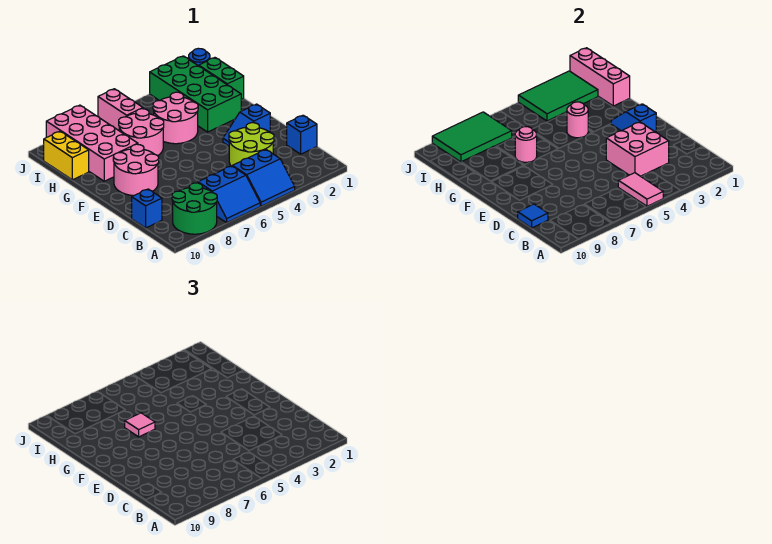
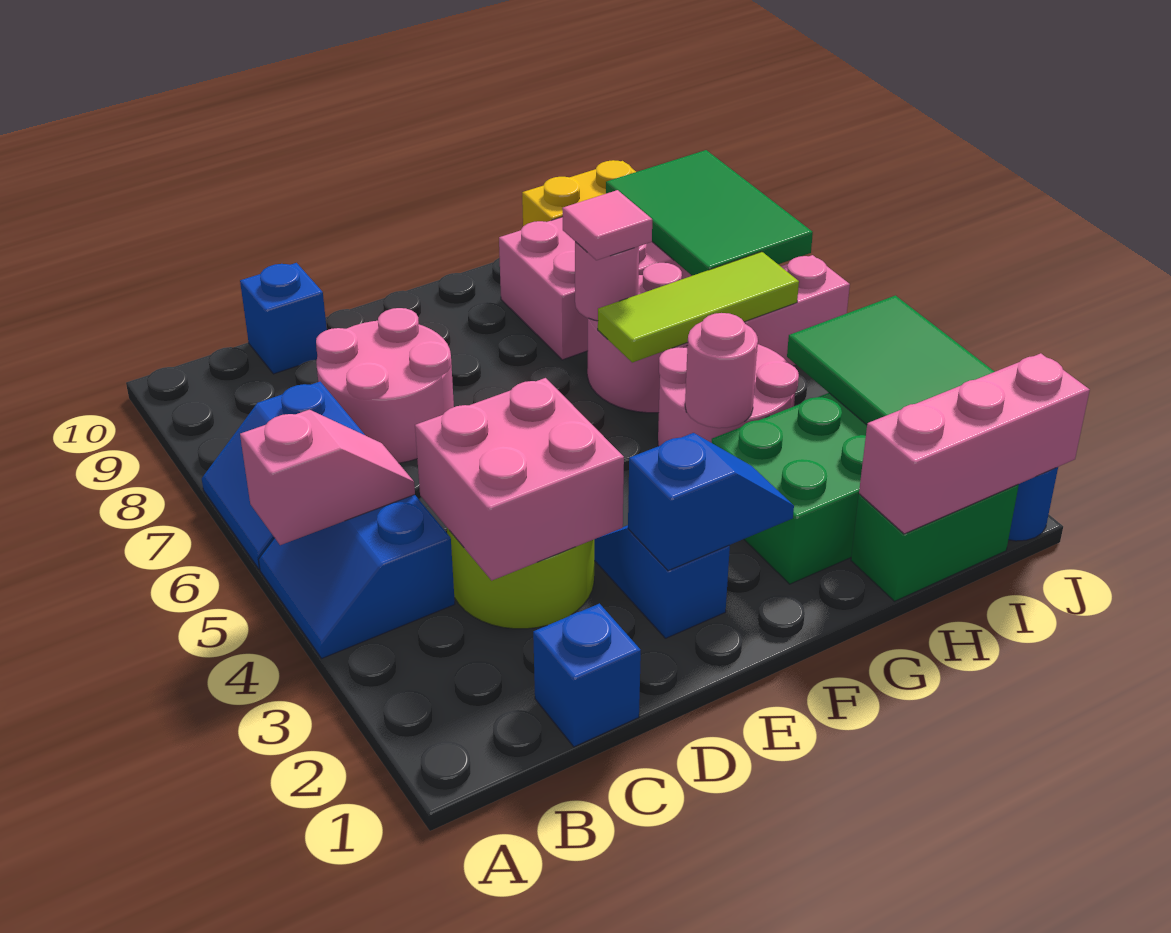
pink tile A5:B5 level 2 -> pink slope A5:B5 level 2 top A
green round brick A8:B9 level 1 -> none
blue tile C10 level 2 -> none
pink round brick E8:F9 level 1 -> pink round brick C7:D8 level 1
none -> lime tile G6:I6 level 2

